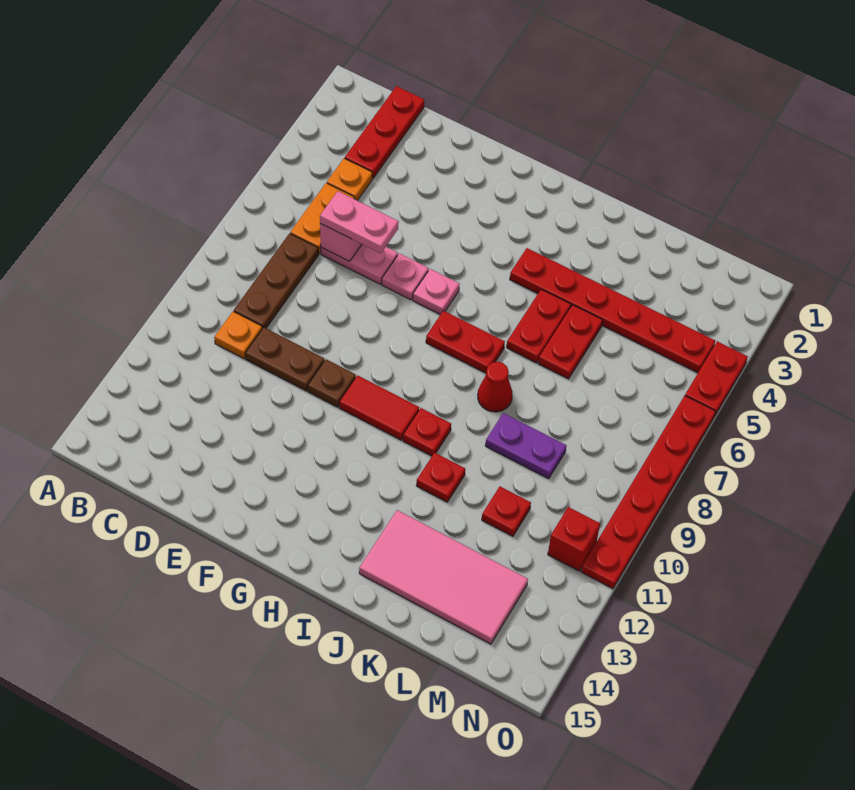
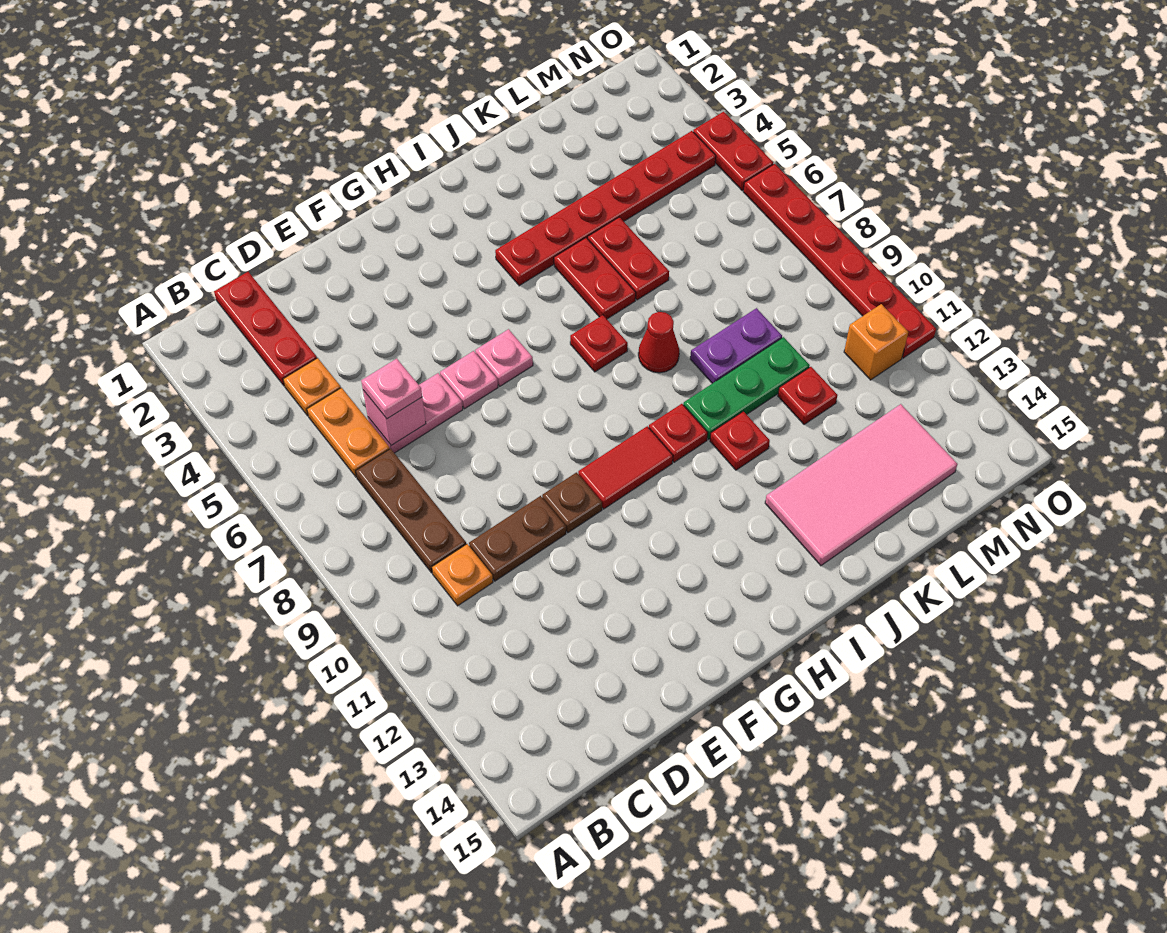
pink plate D6:E6 level 3 -> pink plate D6 level 3
red plate H7:I7 level 1 -> red plate I7 level 1
none -> green plate J10:L10 level 1
red brick N11 level 1 -> orange brick N11 level 1

